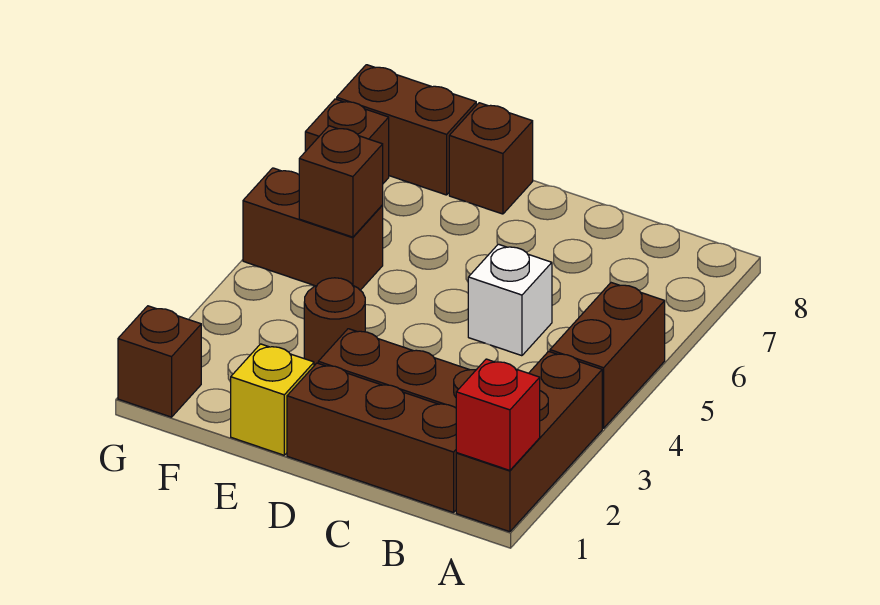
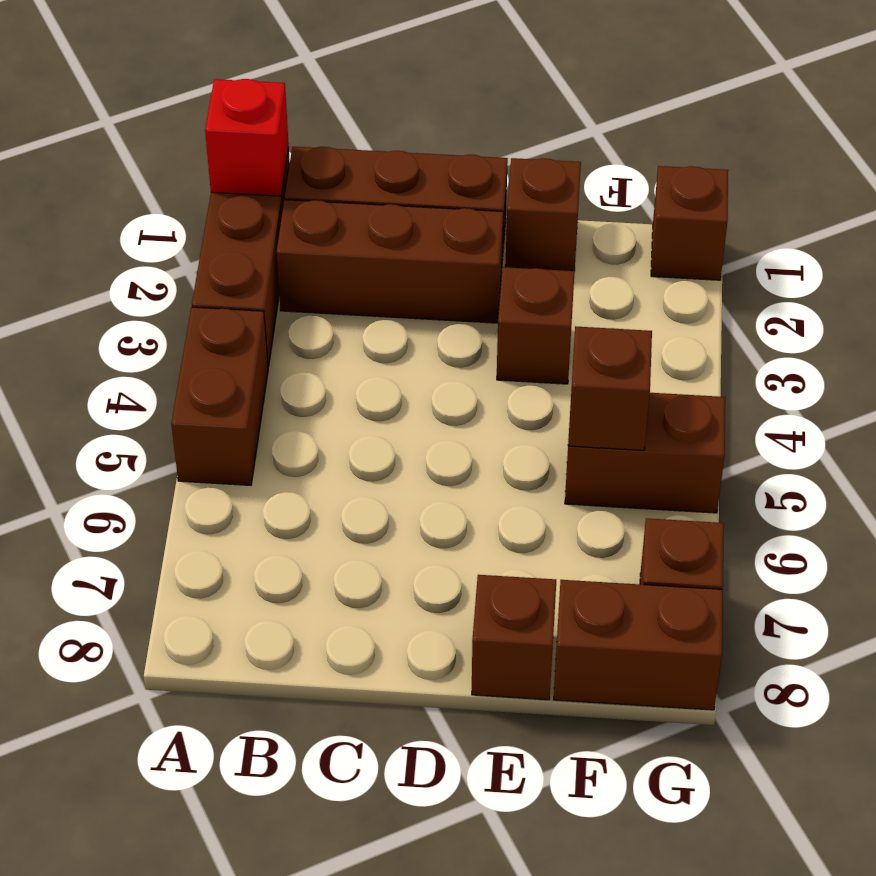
white brick C5 level 1 -> none
yellow brick E1 level 1 -> brown brick E1 level 1
brown round brick E3 level 1 -> brown brick E3 level 1

